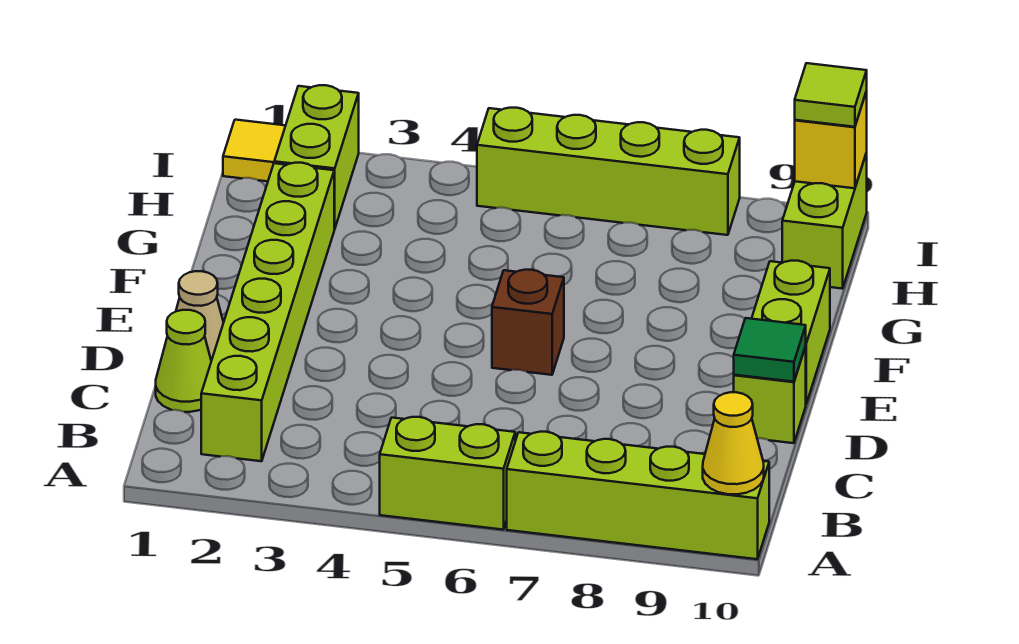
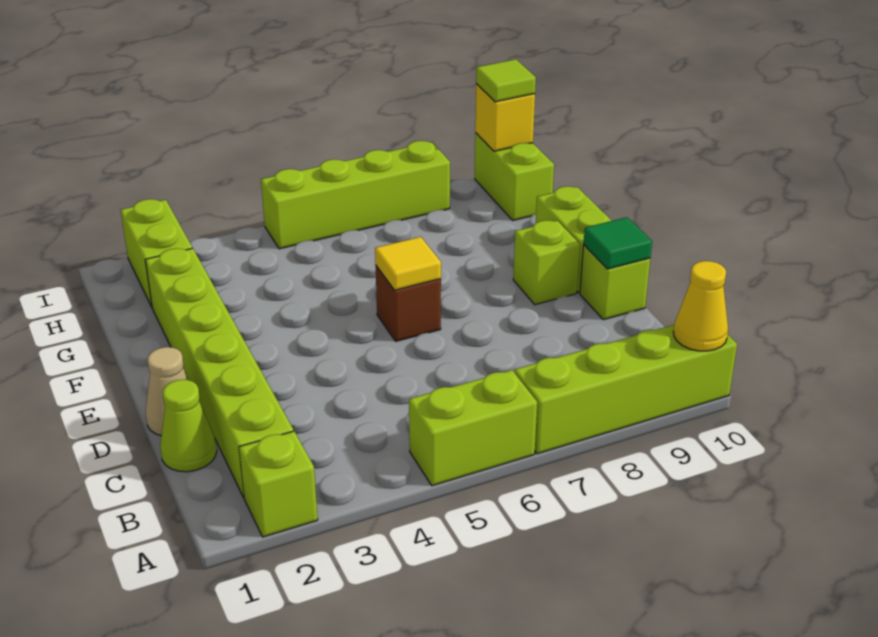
none -> lime brick A2 level 1
none -> lime brick E9 level 1
yellow tile I1 level 1 -> yellow tile E6 level 2

